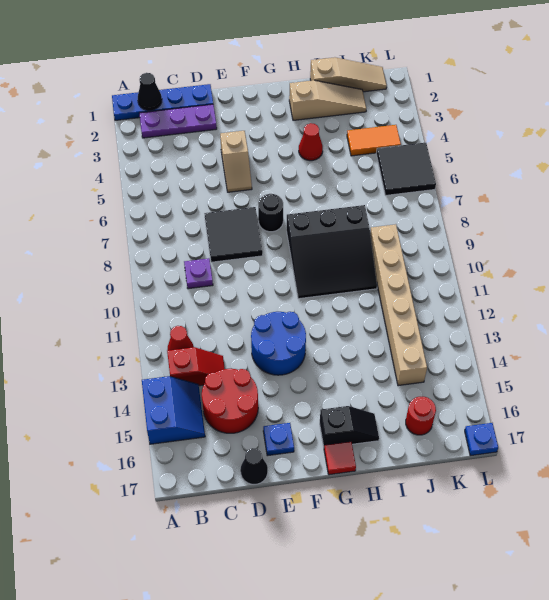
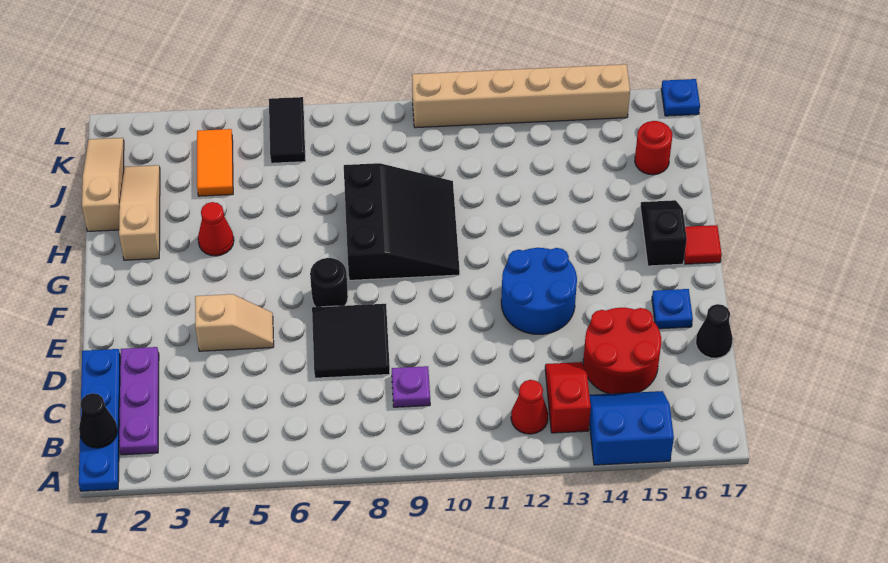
tan brick J9:J14 level 1 -> tan brick L10:L15 level 1
black tile K5:L6 level 1 -> black tile K6:L6 level 1

